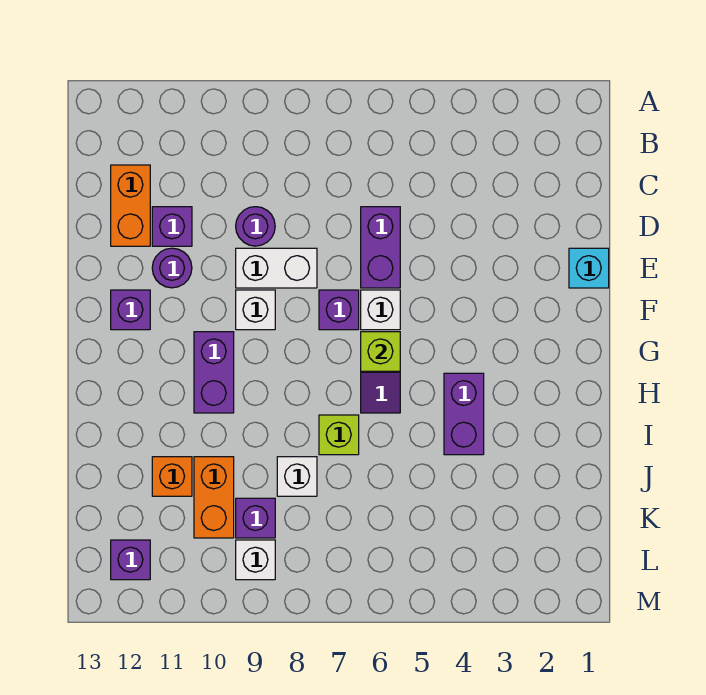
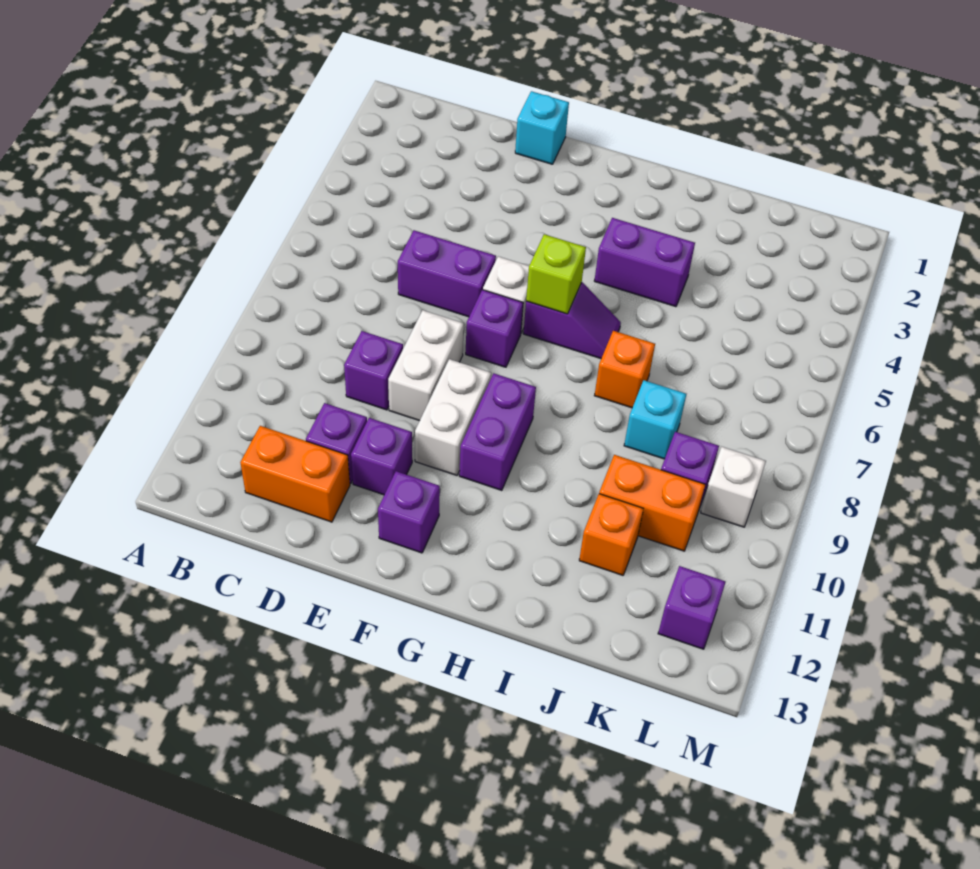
purple round brick D9 level 1 -> purple brick D9 level 1
purple round brick E11 level 1 -> purple brick E11 level 1
white brick F9 level 1 -> white brick F9:F10 level 1
purple brick G10:H10 level 1 -> purple brick G9:G10 level 1
lime brick I7 level 1 -> orange brick I7 level 1
white brick J8 level 1 -> cyan brick J8 level 1

